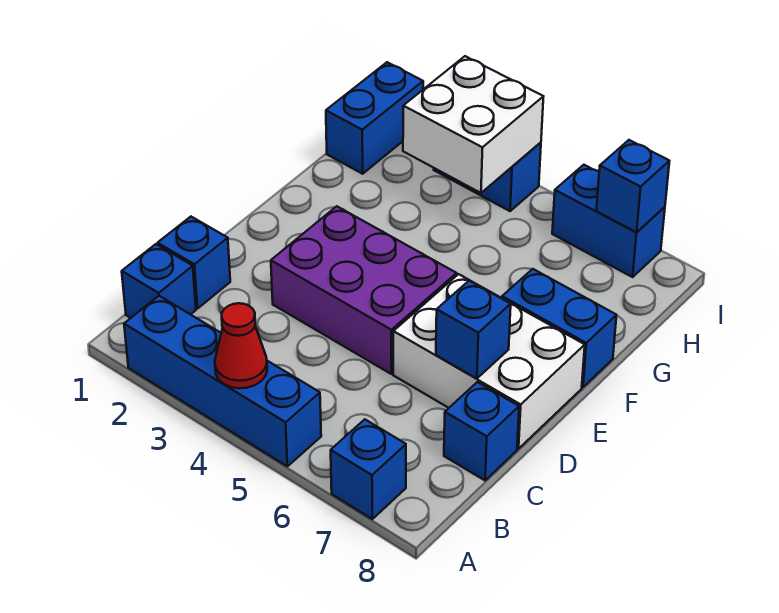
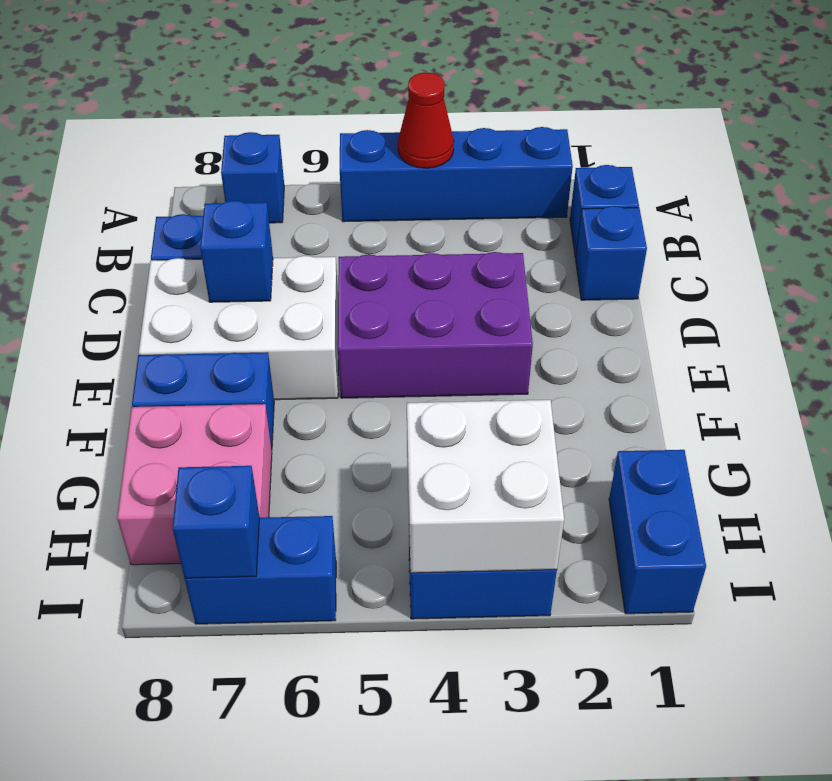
none -> pink brick G7:H8 level 1

